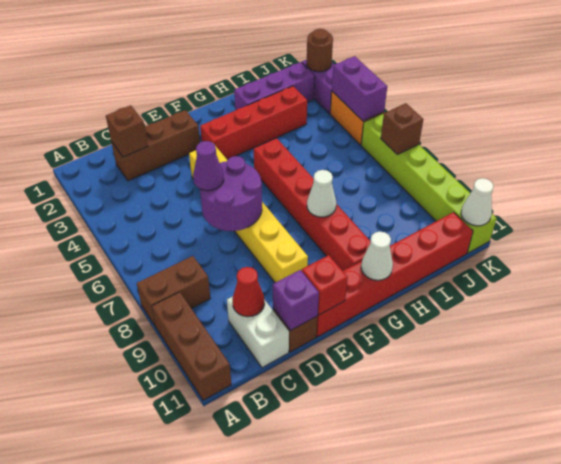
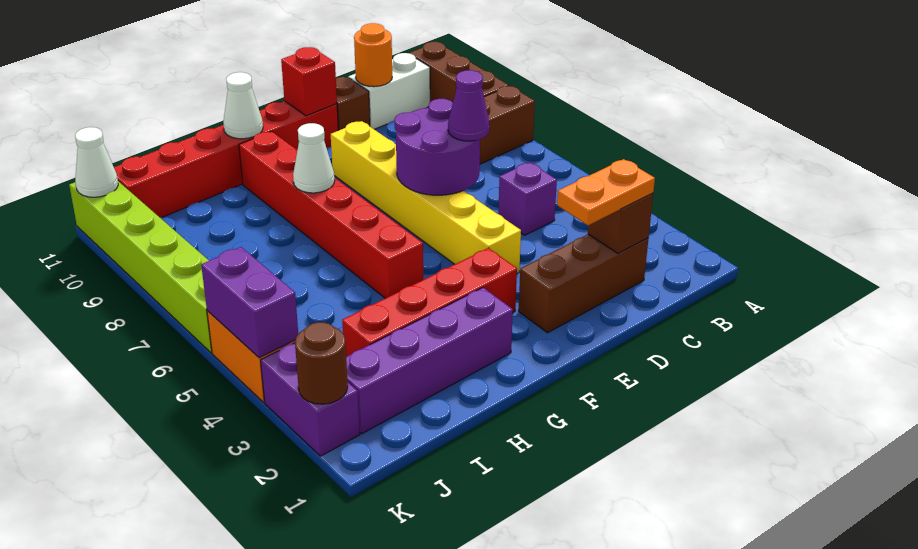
none -> orange plate C2:D2 level 3
white brick C10:C11 level 1 -> white brick B11:C11 level 1
red cone C10 level 2 -> none
none -> orange round brick C11 level 2
purple brick D11 level 2 -> purple brick C5 level 1
purple brick H2:J2 level 1 -> purple brick G2:J2 level 1
brown brick K7 level 2 -> none

